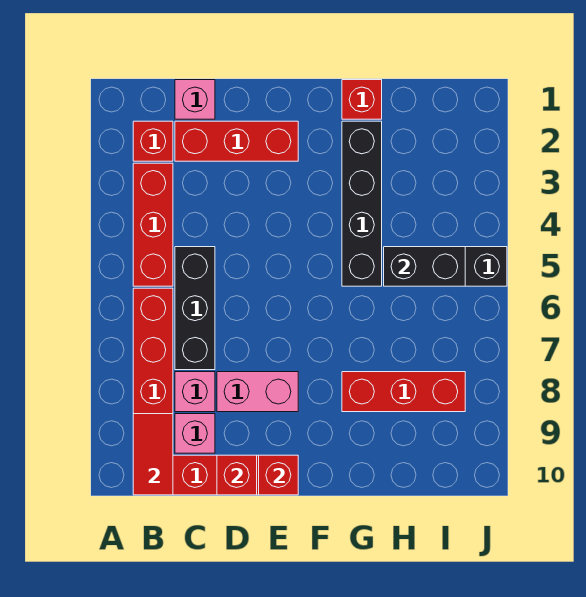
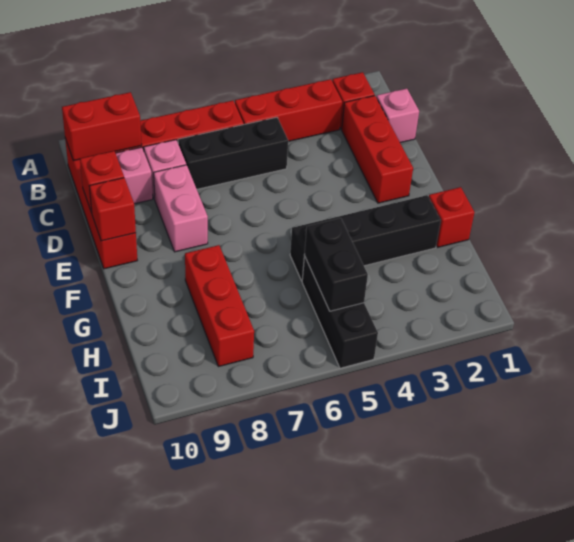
red tile B9:B10 level 2 -> red brick B9:B10 level 2

